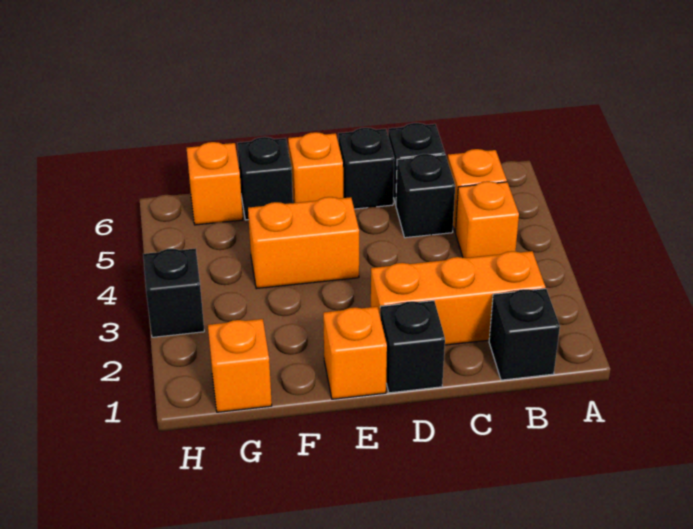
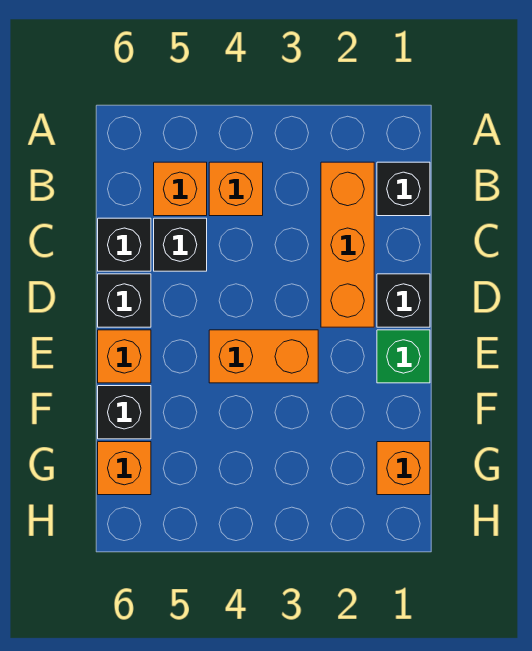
orange brick E1 level 1 -> green brick E1 level 1
orange brick E4:F4 level 1 -> orange brick E3:E4 level 1
black brick H3 level 1 -> none

